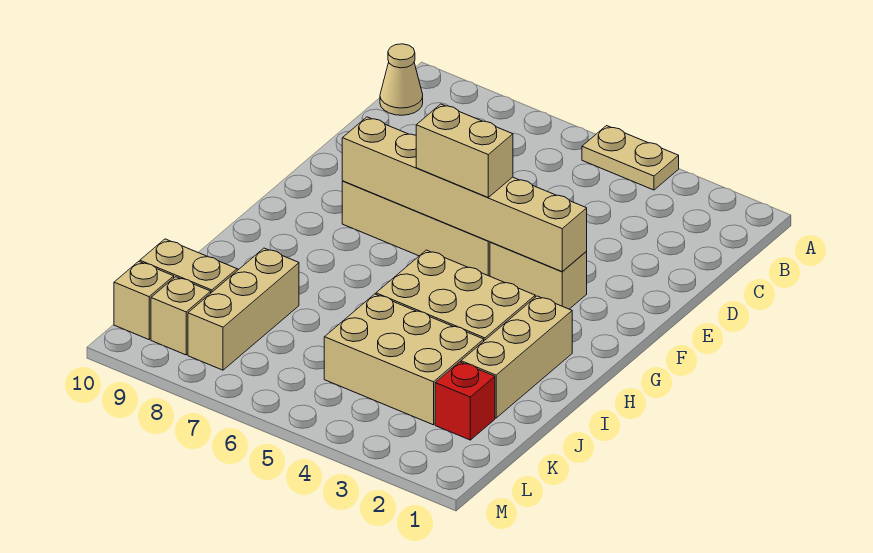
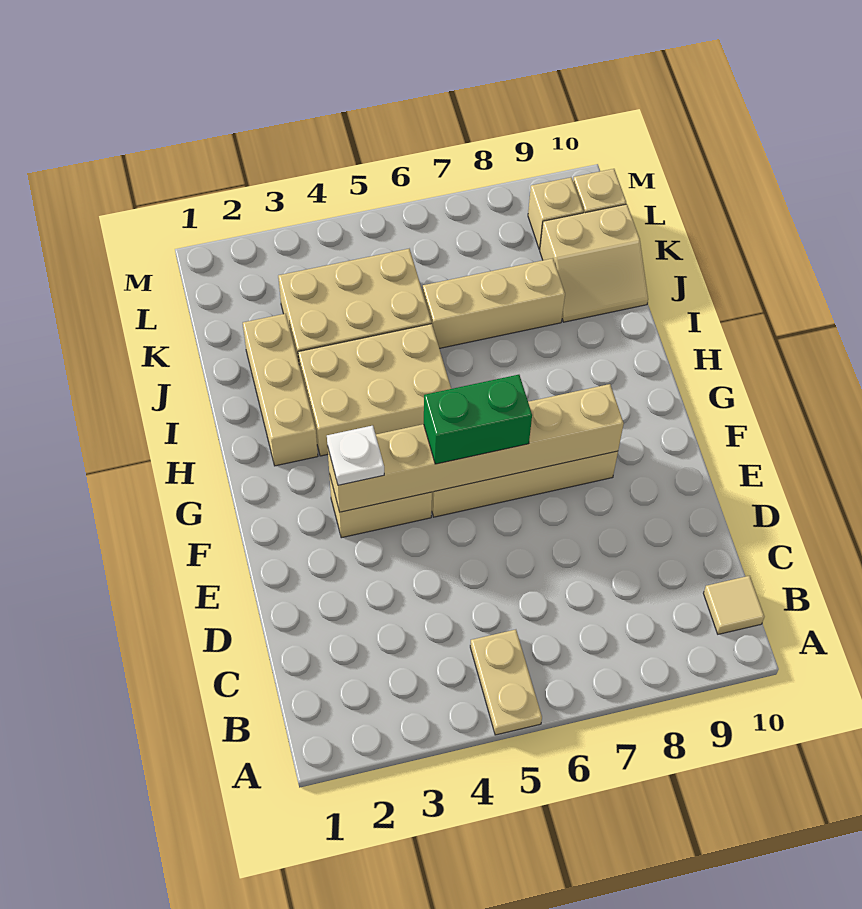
tan plate A4:A5 level 1 -> tan plate A5:B5 level 1
tan cone B10 level 1 -> tan tile B10 level 1
none -> white plate F3 level 3
tan brick F5:F6 level 3 -> green brick F5:F6 level 3
tan brick J8:L8 level 1 -> tan brick J6:J8 level 1
red brick K2 level 1 -> none

